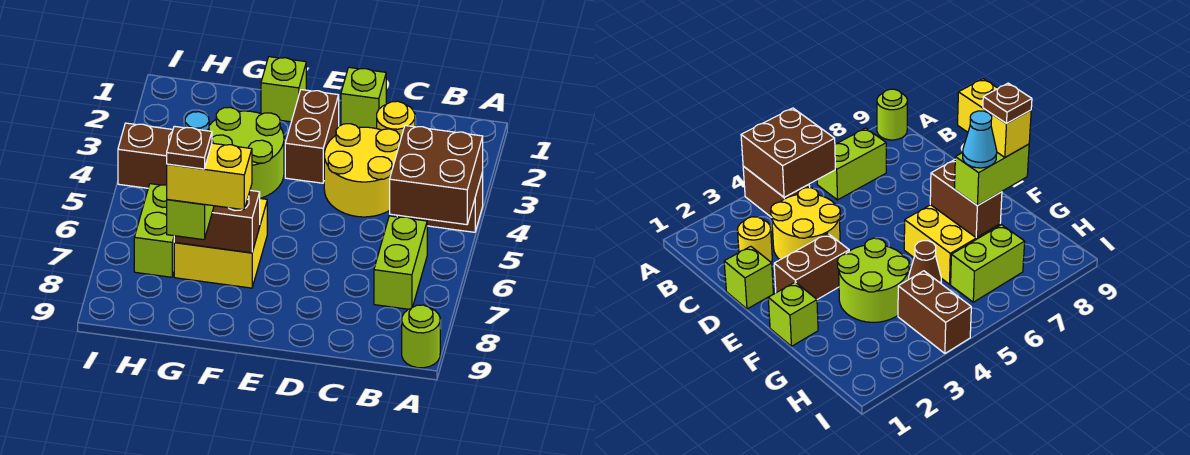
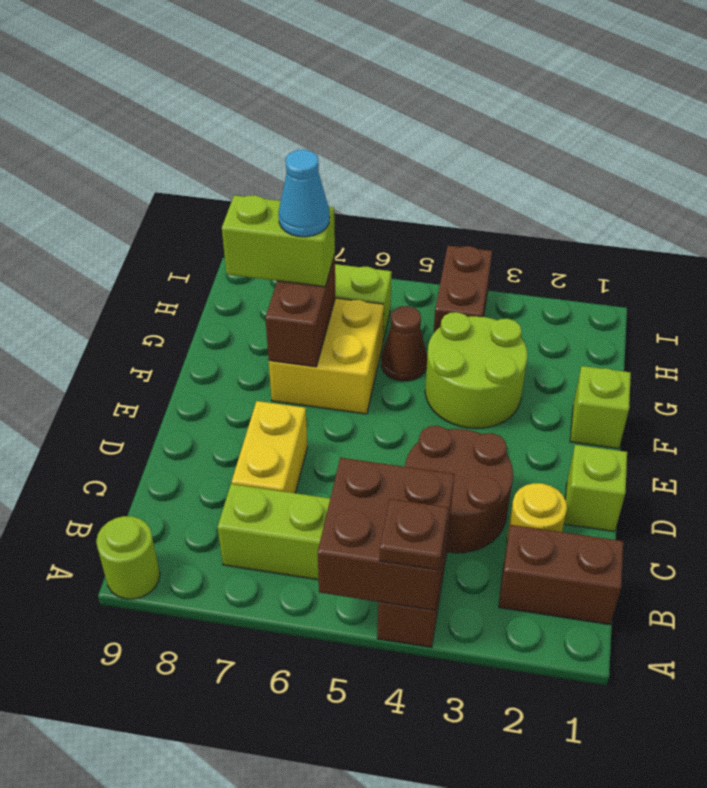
yellow round brick C3:D4 level 1 -> brown round brick C3:D4 level 1
brown brick E2:E3 level 1 -> brown brick B1:B2 level 1
yellow brick F8:G8 level 4 -> yellow brick C7:D7 level 1
brown plate G8 level 5 -> brown plate A4 level 3

